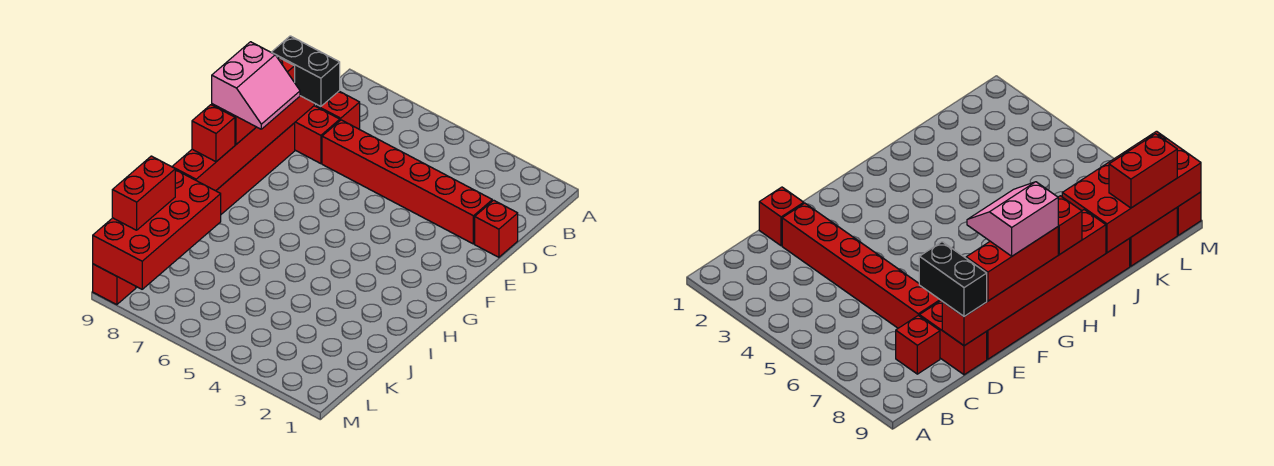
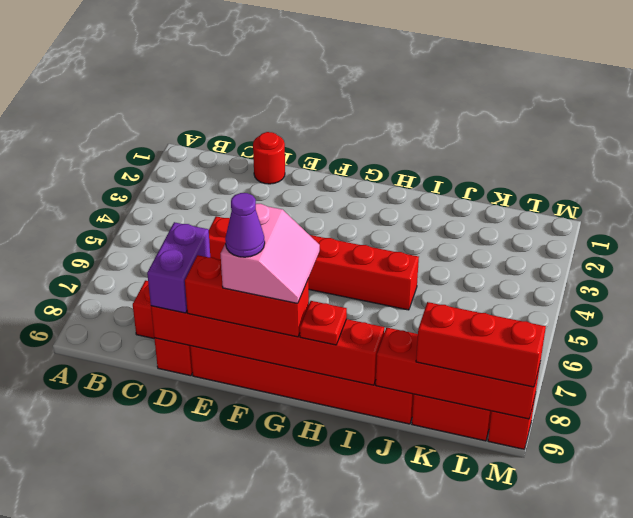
red brick D1 level 1 -> red round brick D1 level 1
red brick D2:D7 level 1 -> red brick D5:I5 level 1
black brick D8:D9 level 3 -> purple brick D8:D9 level 3
pink slope F8:G9 level 4 top 9 -> pink slope F8:G9 level 4 top F
none -> purple cone F9 level 5
red brick H9 level 3 -> red plate H9 level 3
red brick J8:M9 level 2 -> red brick J9:M9 level 2
red brick K9:L9 level 3 -> red brick K9:M9 level 3

